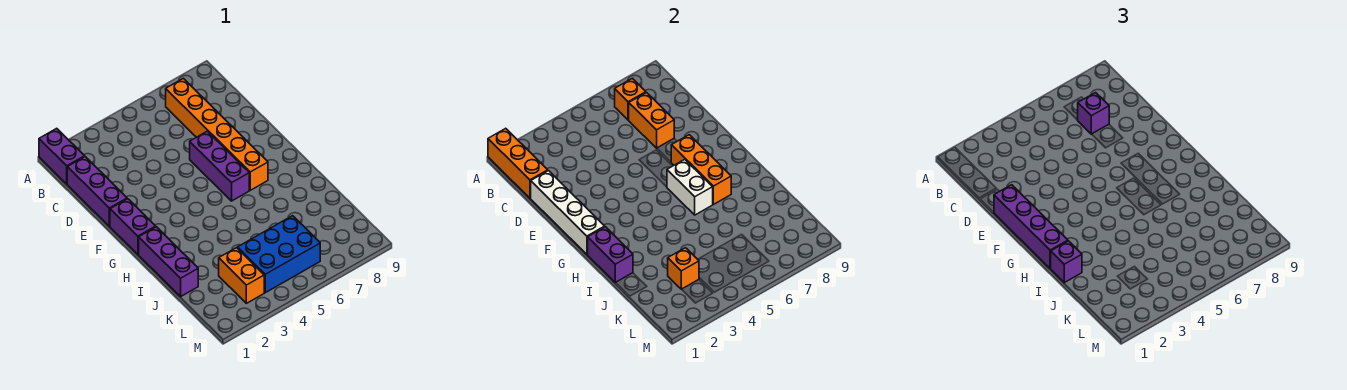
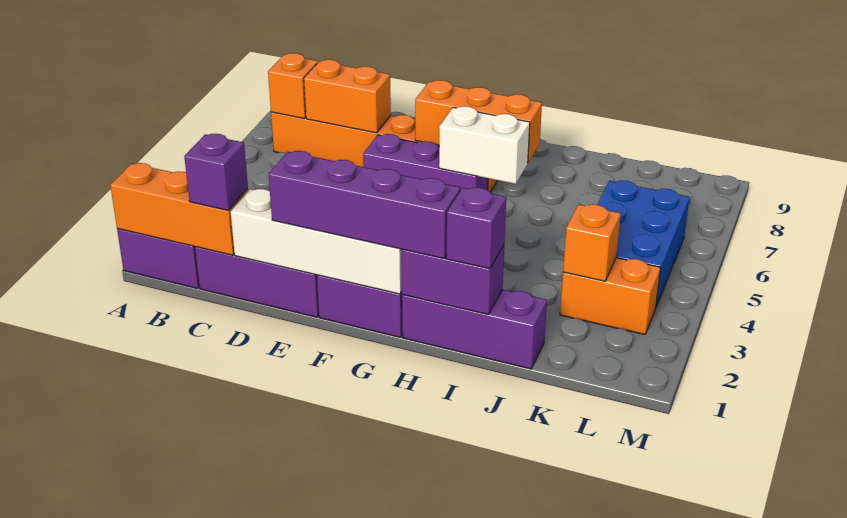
purple brick C7 level 3 -> purple brick C1 level 3

